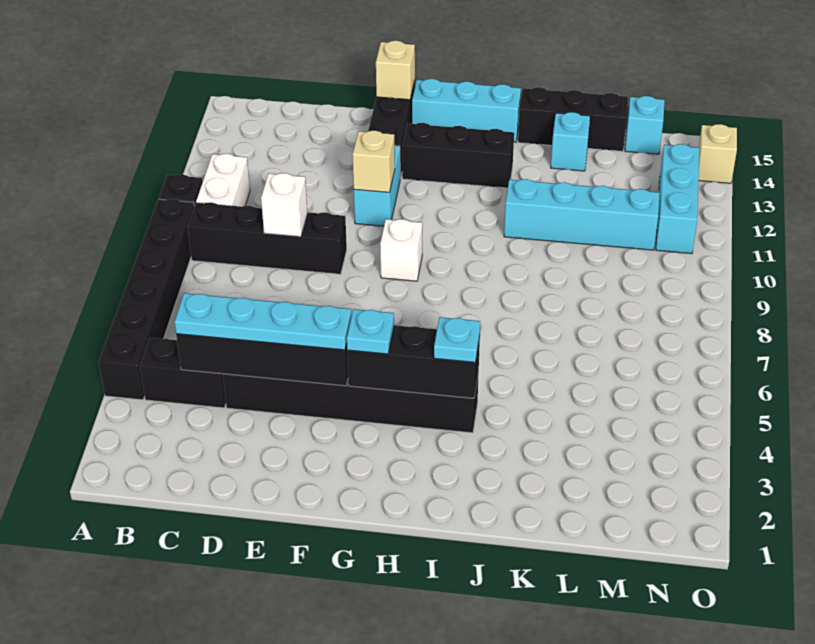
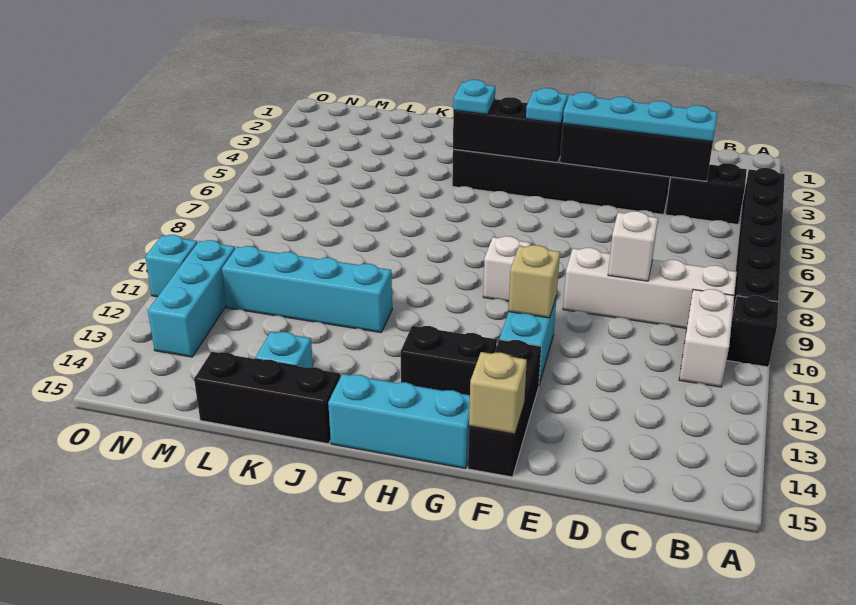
black brick B9:E9 level 1 -> white brick B9:E9 level 1
black brick G13:I13 level 1 -> black brick G13:H13 level 1
cyan brick M15 level 1 -> cyan brick O11 level 1
tan brick O14 level 1 -> none

